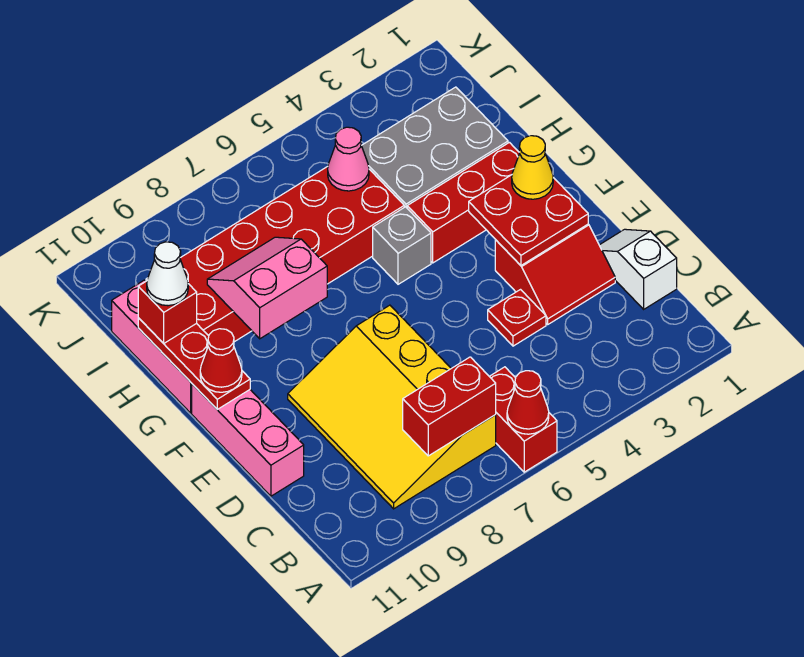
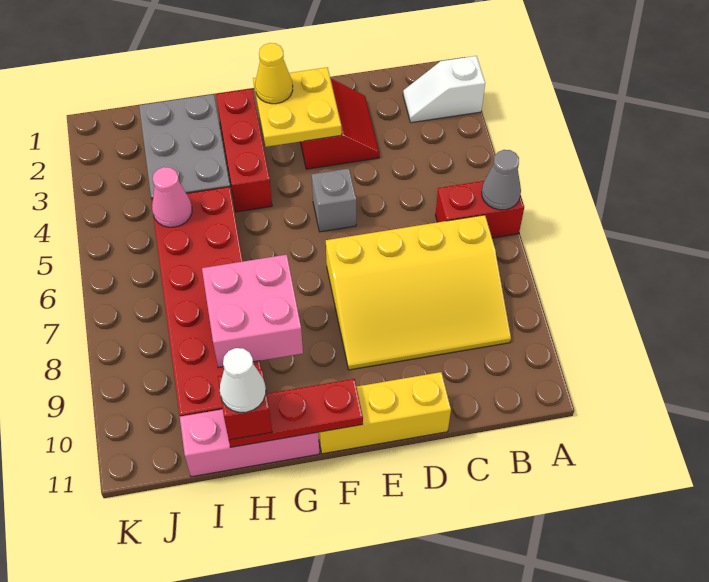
red cone A6 level 2 -> grey cone A6 level 2
red brick B7:B8 level 2 -> none
white slope C1:D1 level 1 top C -> white slope A2:B2 level 1 top A
red plate D4 level 1 -> none
pink brick D11:F11 level 1 -> yellow brick D11:F11 level 1
red plate E2:F3 level 2 -> yellow plate E2:F3 level 2
red cone F11 level 3 -> none
grey brick G5 level 1 -> grey brick E5 level 1
pink slope G8:H9 level 2 top G -> pink brick G8:H9 level 2

